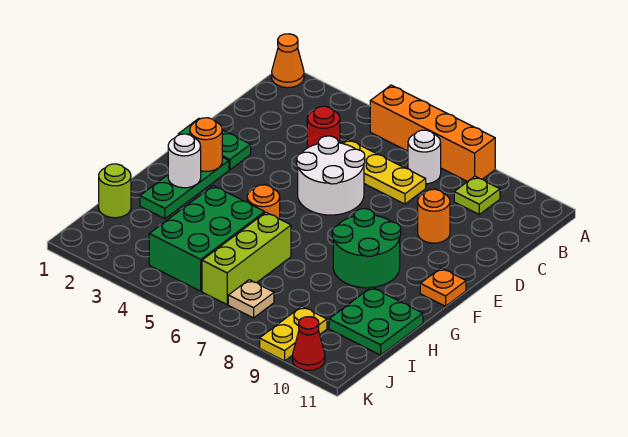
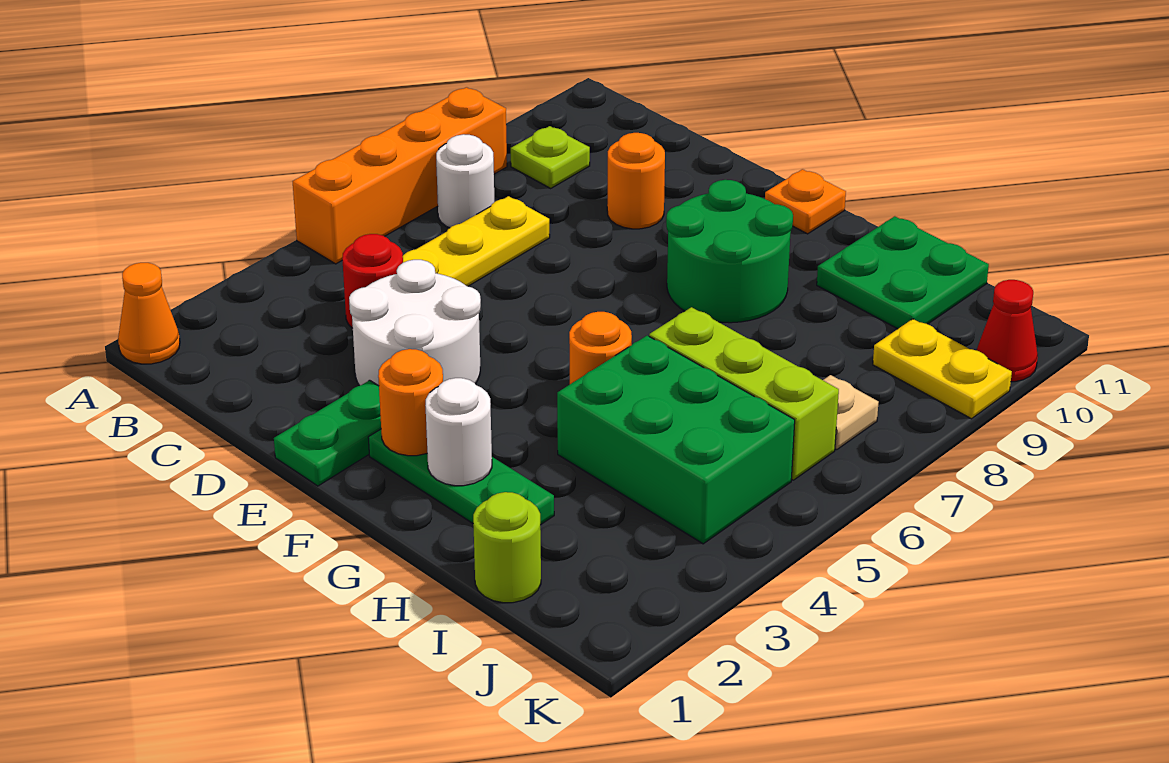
white round brick D5:E6 level 1 -> white round brick D3:E4 level 1

